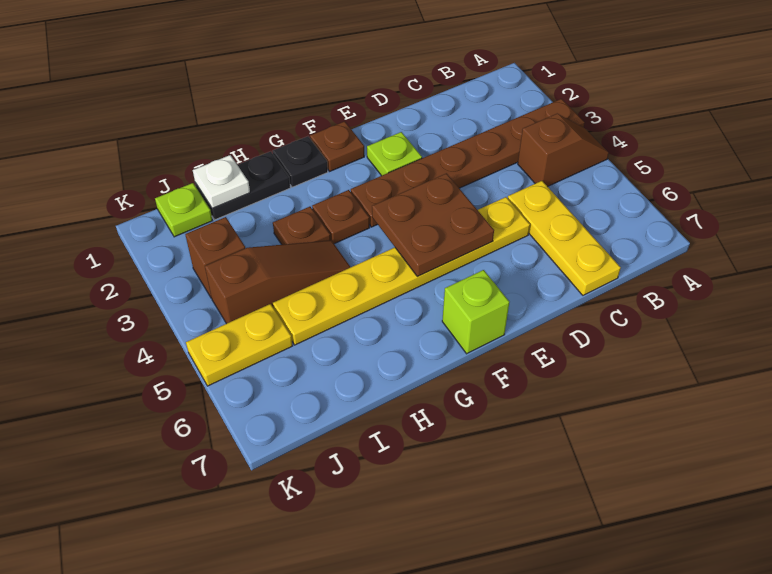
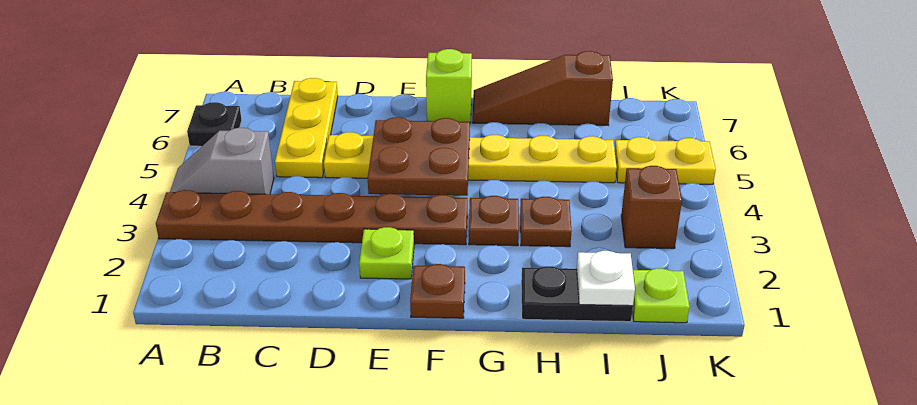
brown slope A4:B4 level 1 top B -> grey slope A4:B4 level 1 top B
black plate G1 level 1 -> black plate A6 level 1
brown slope H4:J4 level 1 top J -> brown slope G7:I7 level 1 top I

